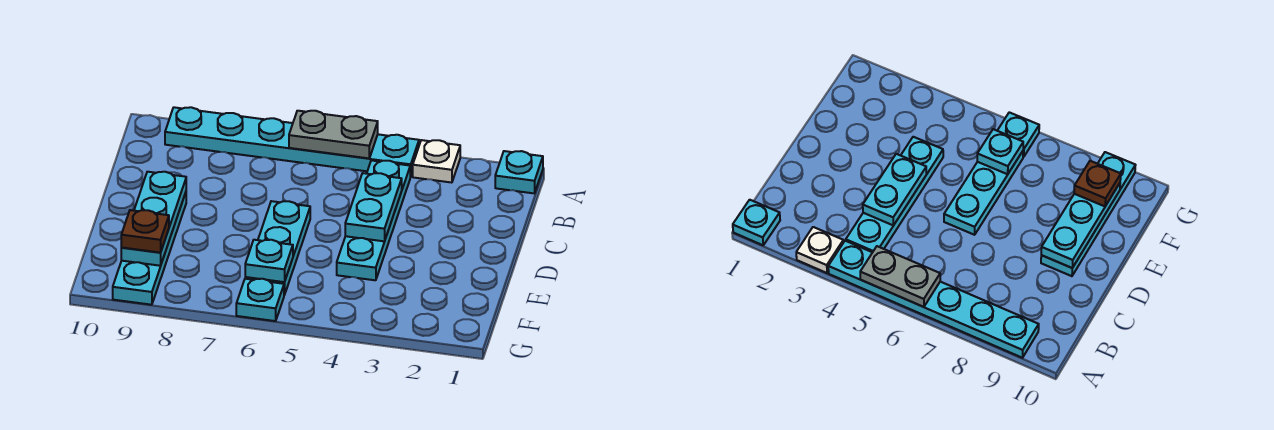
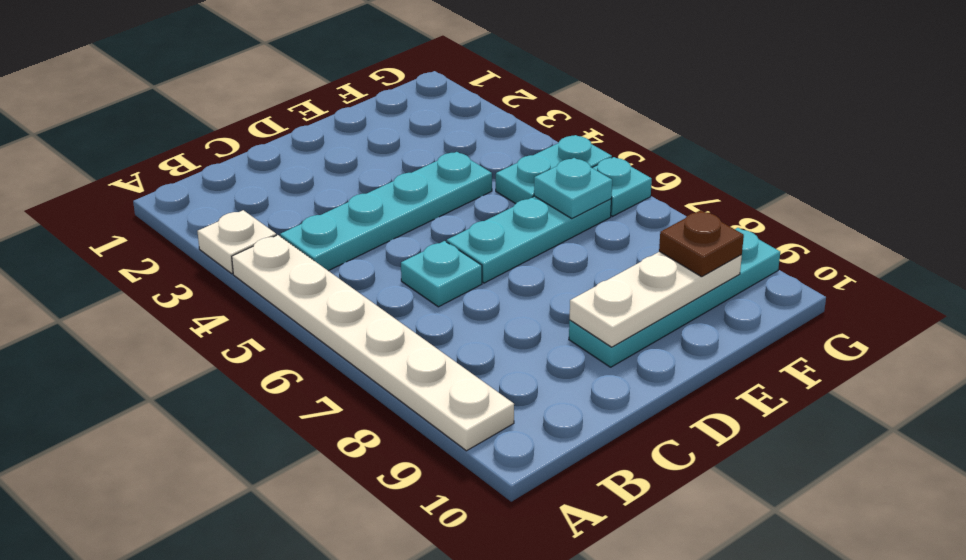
cyan plate A1 level 1 -> cyan plate C6 level 1
cyan plate A4:A9 level 1 -> white plate A4:A9 level 1
grey plate A5:A6 level 2 -> none
cyan plate C4:D4 level 2 -> cyan plate F5:G5 level 1
cyan plate D9:F9 level 2 -> white plate D9:F9 level 2

